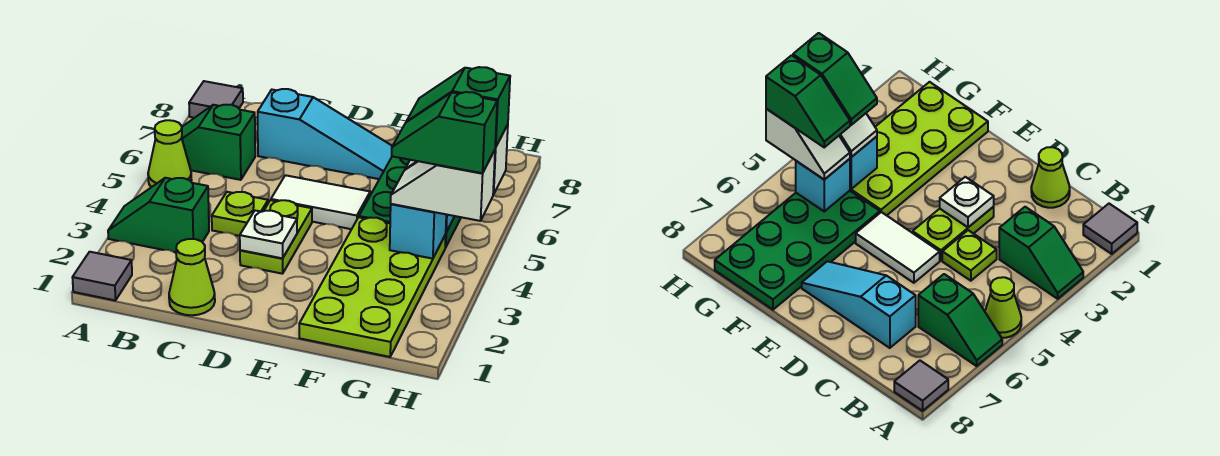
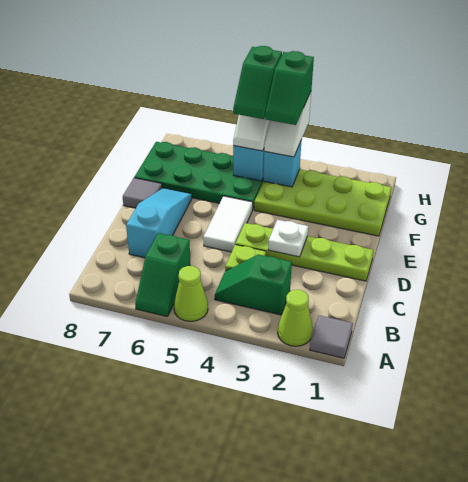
green slope A3:B3 level 1 top B -> green slope B3:B4 level 1 top 3
grey tile A8 level 1 -> grey tile E8 level 1
lime cone C1 level 1 -> lime cone A2 level 1
lime plate D3:D4 level 1 -> lime plate D1:D4 level 1

